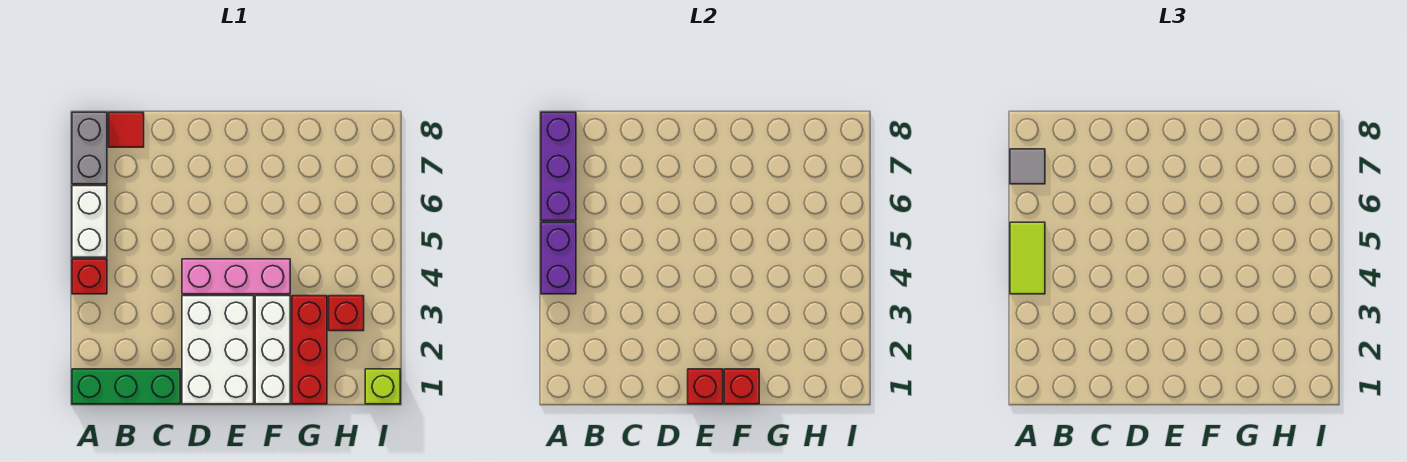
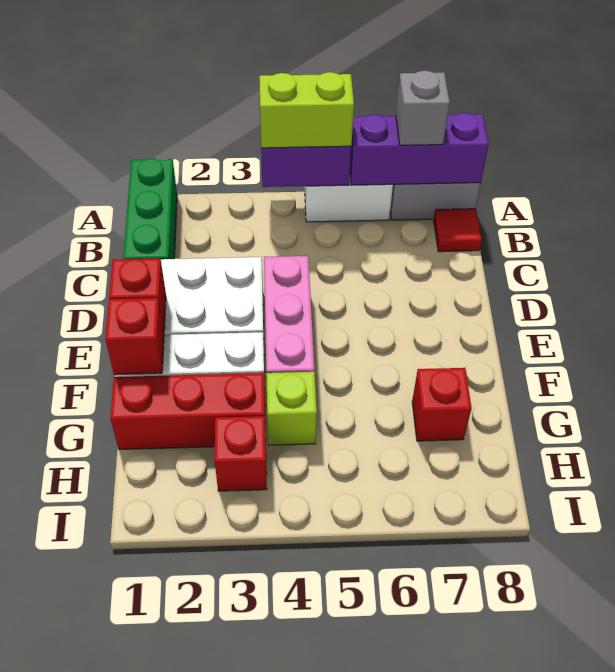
red brick A4 level 1 -> red brick G7 level 1
lime tile A4:A5 level 3 -> lime brick A4:A5 level 3
grey tile A7 level 3 -> grey brick A7 level 3
lime brick I1 level 1 -> lime brick G4 level 1

